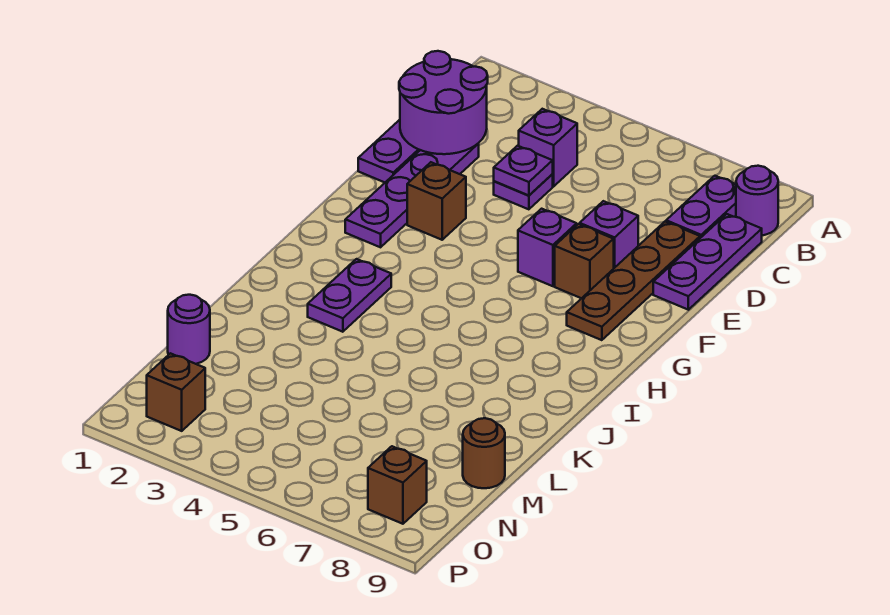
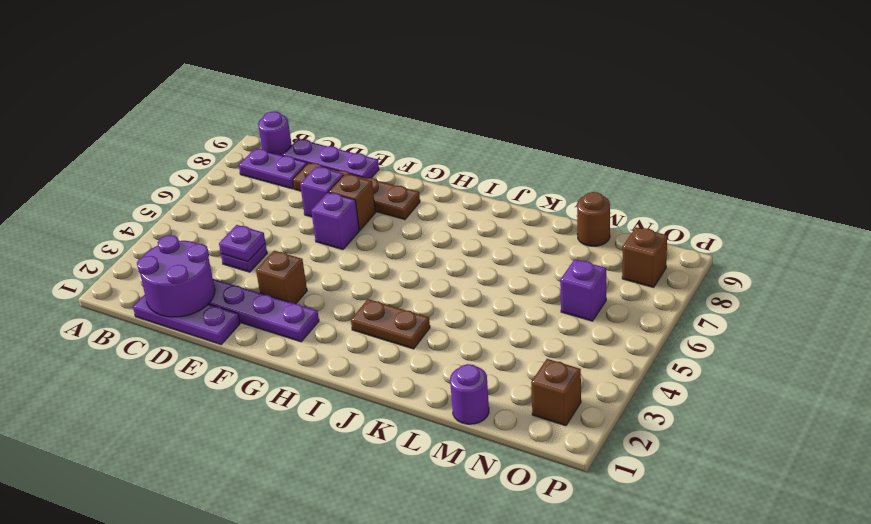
purple brick C4 level 1 -> purple brick N6 level 1
purple plate I3:J3 level 1 -> brown plate I3:J3 level 1

